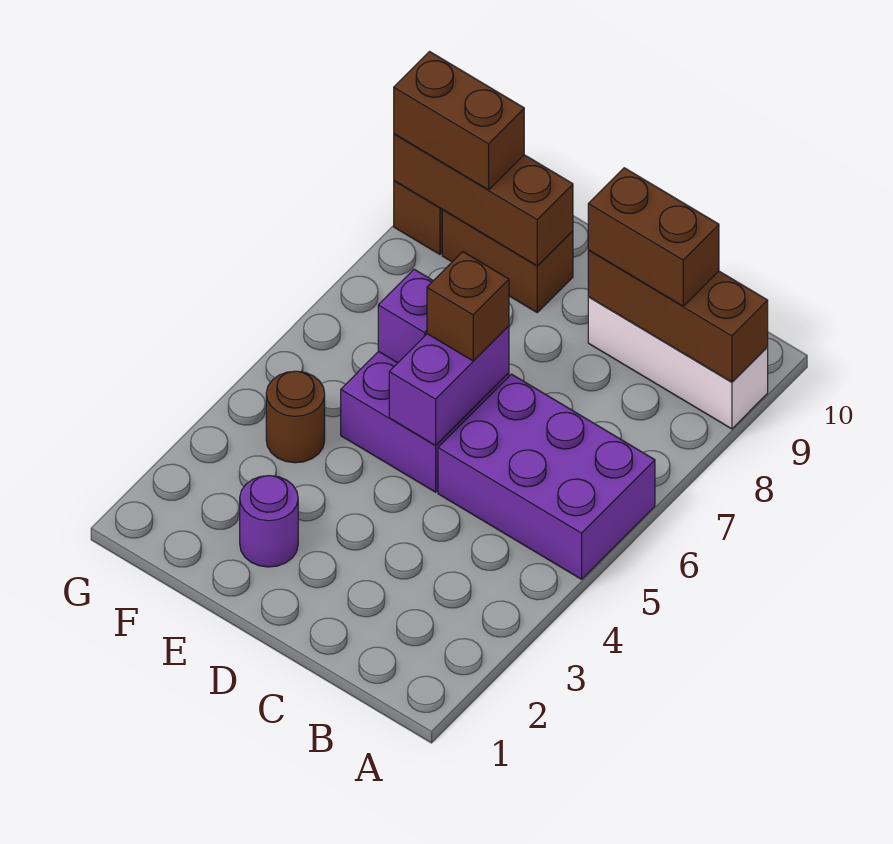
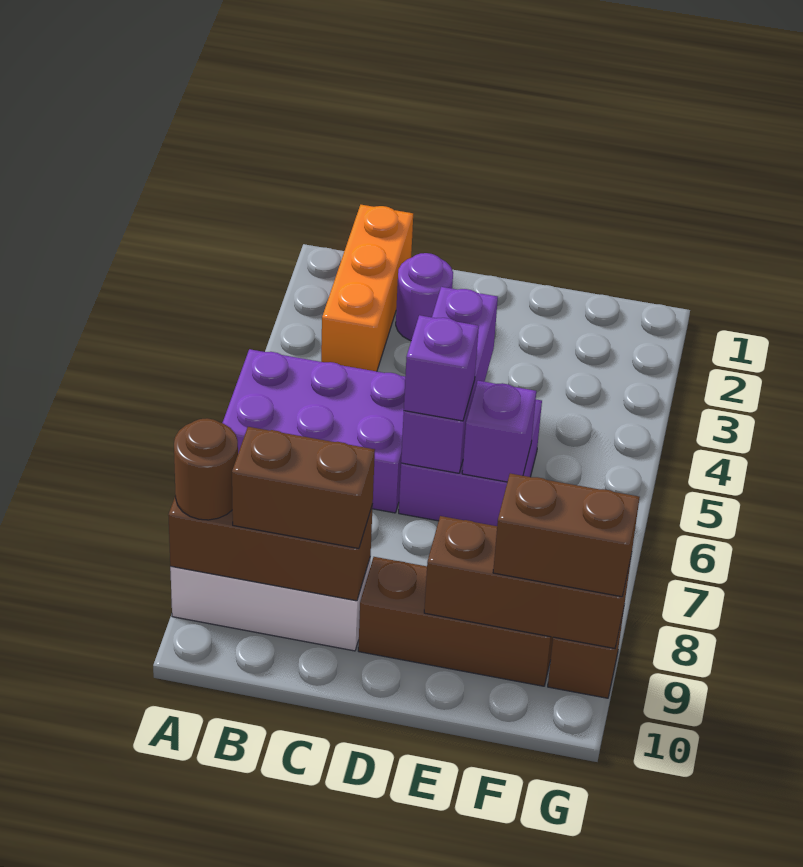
none -> orange brick B1:B3 level 1
purple brick D5:D6 level 2 -> purple brick D4:D6 level 2
brown brick D6 level 3 -> purple brick D6 level 3
purple round brick E2 level 1 -> purple round brick C2 level 1
brown brick E9:F9 level 1 -> brown brick D9:F9 level 1
brown round brick F4 level 1 -> brown round brick A9 level 3

